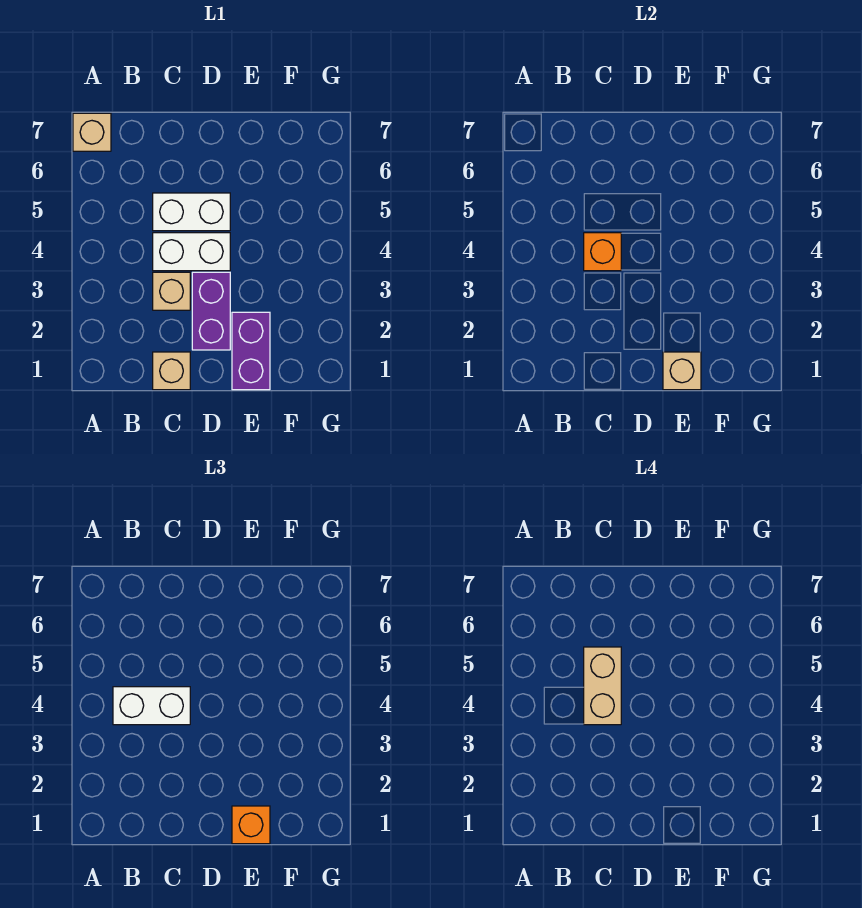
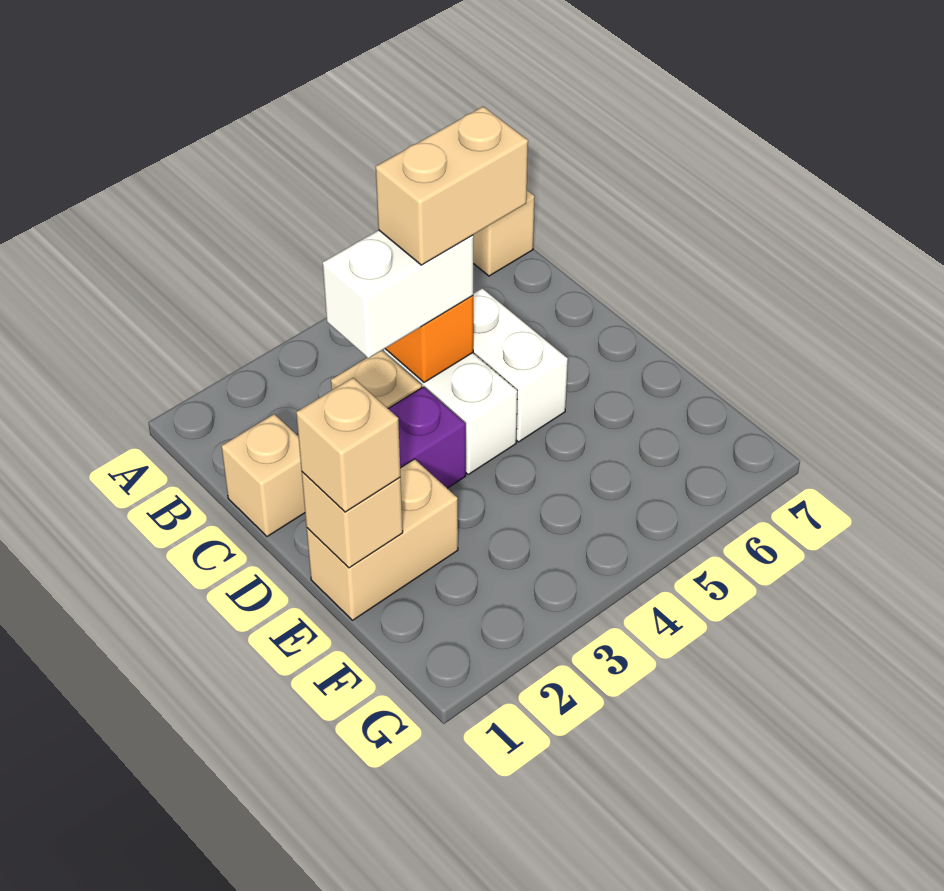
white brick B4:C4 level 3 -> white brick C3:C4 level 3
purple brick E1:E2 level 1 -> tan brick E1:E2 level 1
orange brick E1 level 3 -> tan brick E1 level 3

